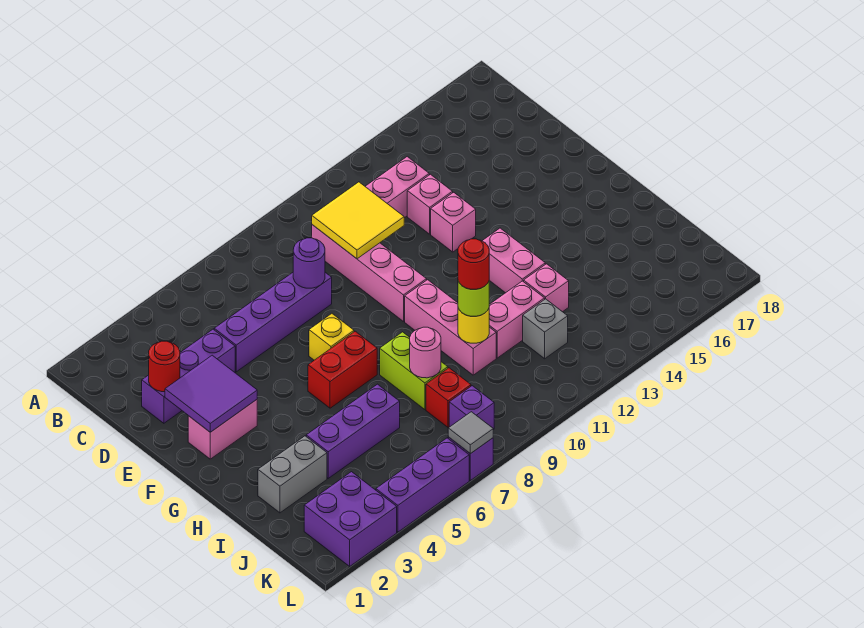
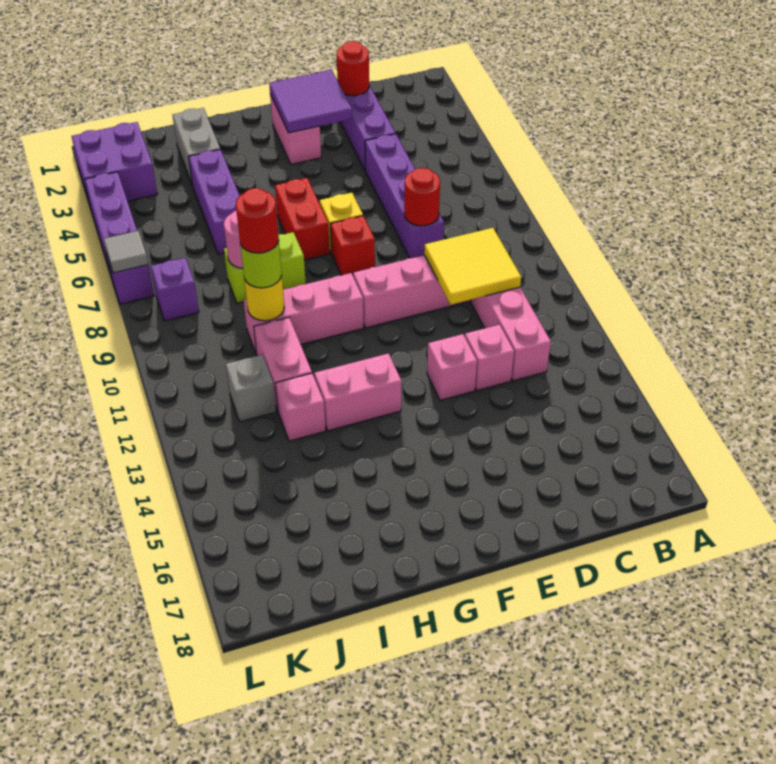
purple round brick D8 level 2 -> red round brick D8 level 2
red brick J8 level 1 -> red brick F8 level 1

